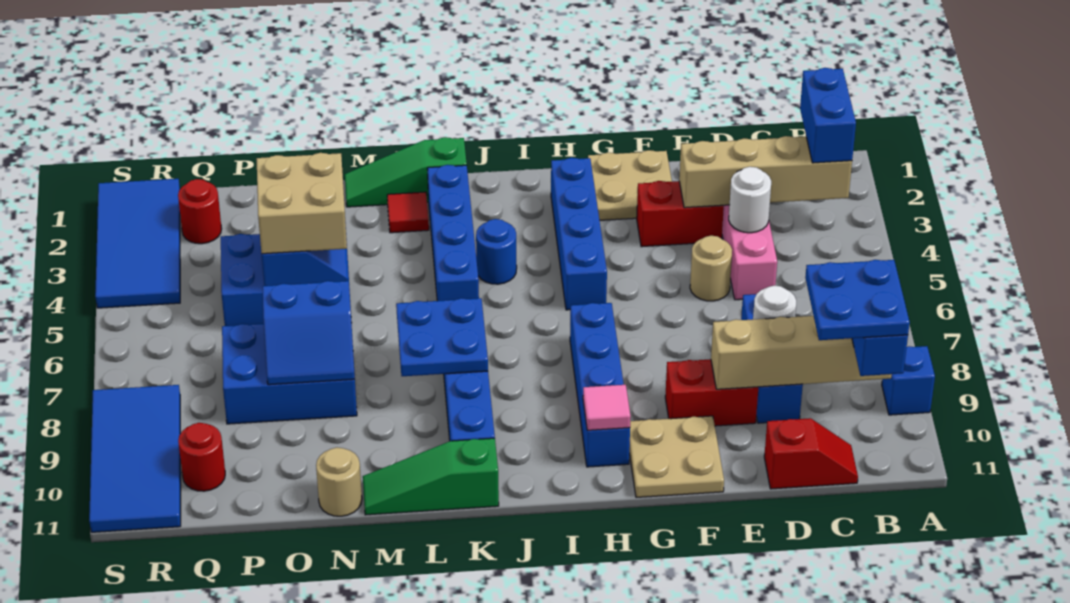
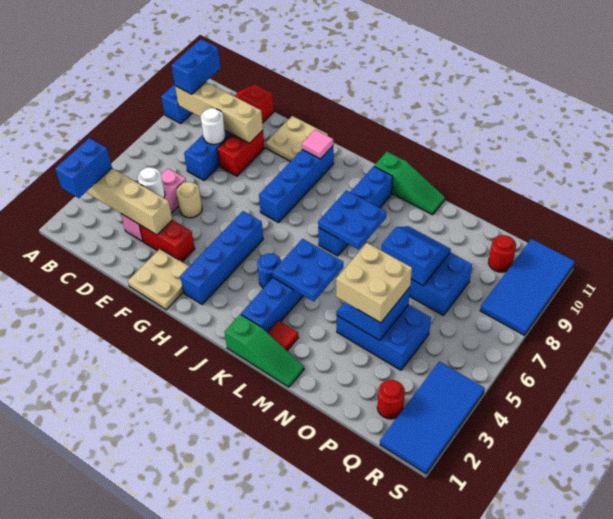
blue plate B9:C10 level 4 -> blue plate K4:L5 level 2
red brick E9:F9 level 1 -> red brick E8:E9 level 1
tan round brick N11 level 1 -> none

